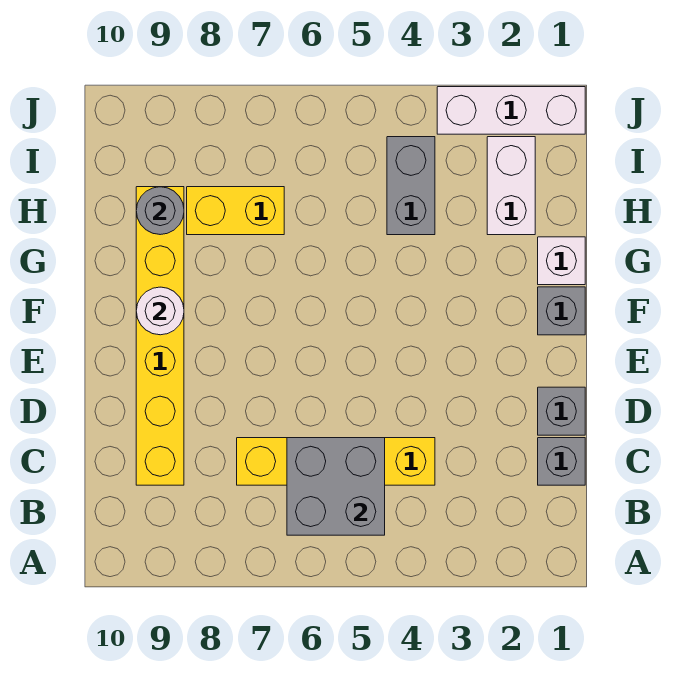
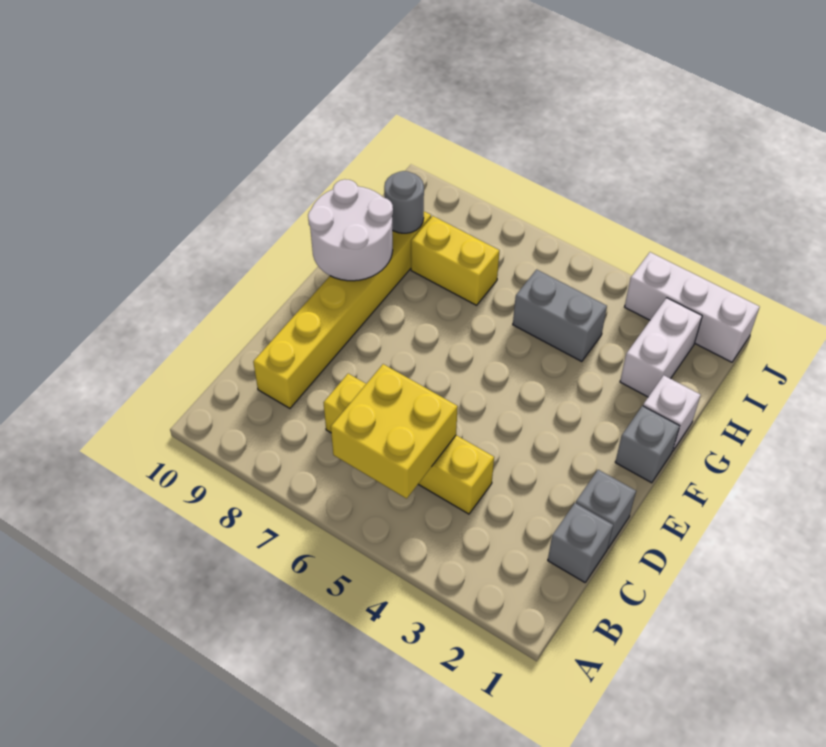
grey brick B5:C6 level 2 -> yellow brick B5:C6 level 2
white round brick F9 level 2 -> white round brick F9:G10 level 2
grey brick H4:I4 level 1 -> grey brick H4:H5 level 1

